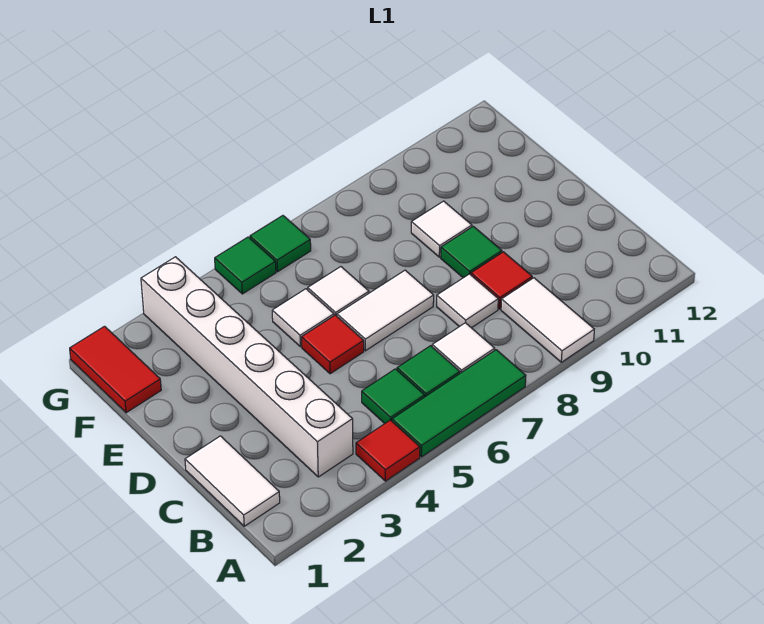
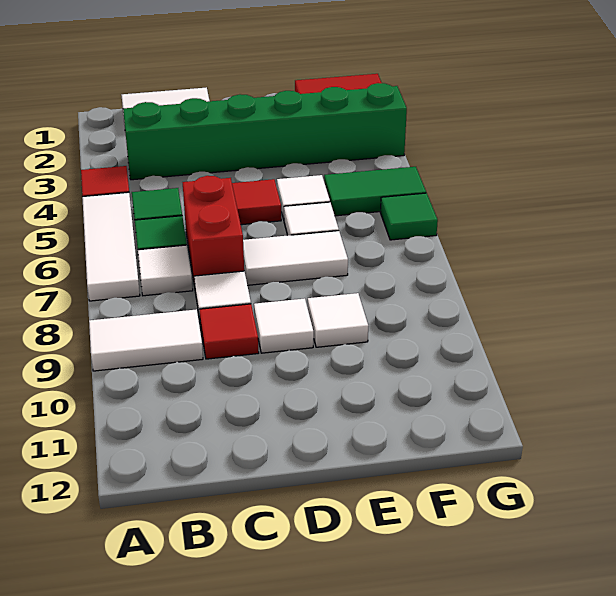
green tile A5:A7 level 1 -> white tile A5:A7 level 1
white brick B3:G3 level 1 -> green brick B3:G3 level 1
none -> red brick C6:C7 level 1
white tile D6:D7 level 1 -> white tile D7:E7 level 1
green tile D9 level 1 -> white tile D9 level 1
green tile G5 level 1 -> green tile F5:G5 level 1

